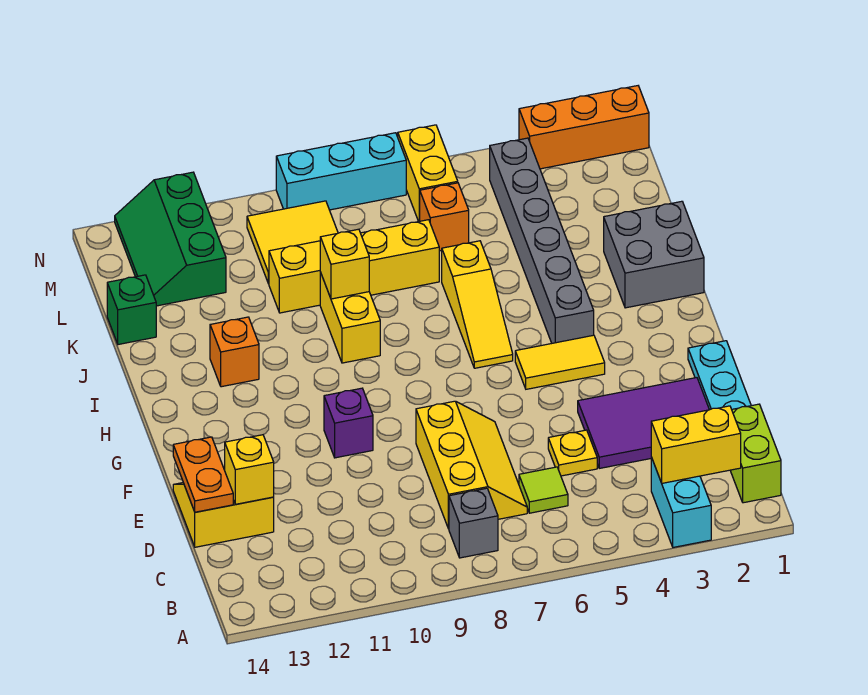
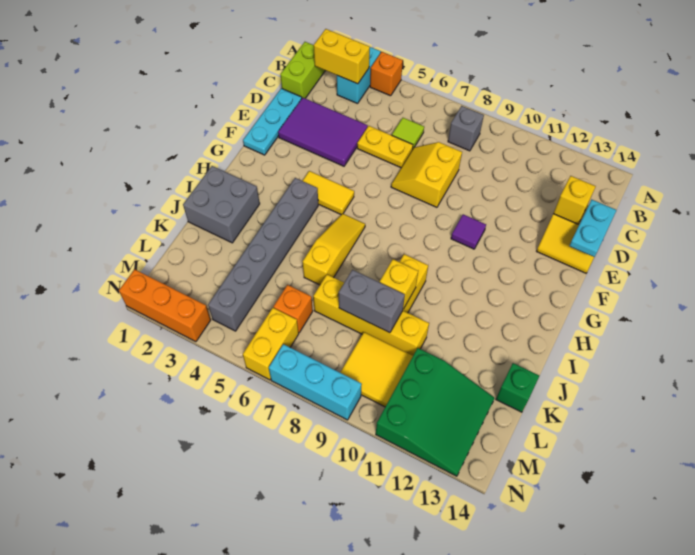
yellow slope C7:E8 level 1 top 8 -> yellow slope D7:E8 level 1 top 8
yellow plate D5 level 1 -> yellow plate D5:D6 level 1
orange plate D14:E14 level 2 -> cyan plate D14:E14 level 2
purple brick F10 level 1 -> purple tile F10 level 1
orange brick I12 level 1 -> orange brick A4 level 1
none -> grey brick K8:K9 level 2
green slope L12:N13 level 1 top 12 -> green slope L11:N13 level 1 top 11

